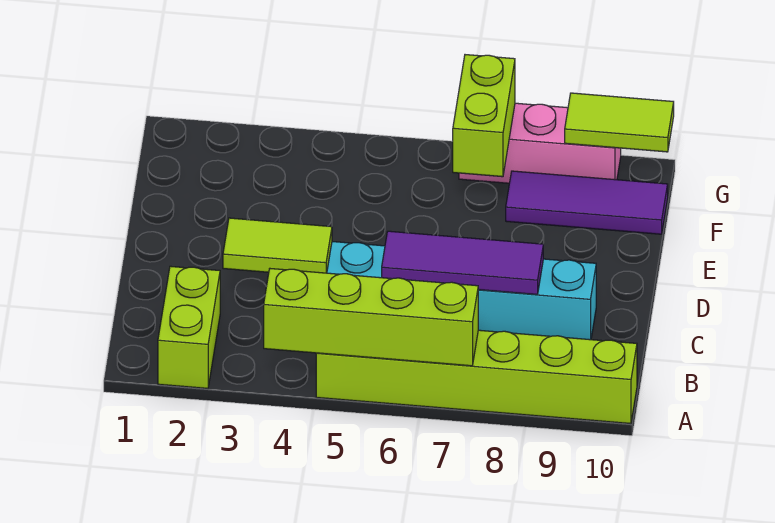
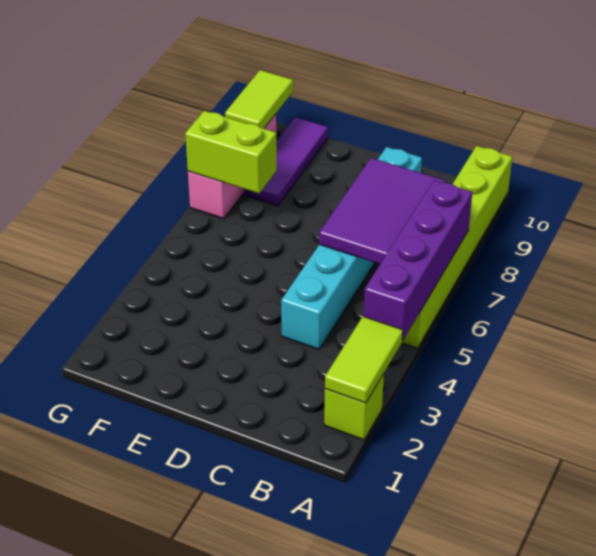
lime brick A2:B2 level 1 -> lime brick A2 level 1
lime brick A4:A7 level 2 -> purple brick A4:A7 level 2
lime tile C3:C4 level 2 -> lime tile A2:A3 level 2
purple tile C6:C8 level 2 -> purple tile B6:C8 level 2

